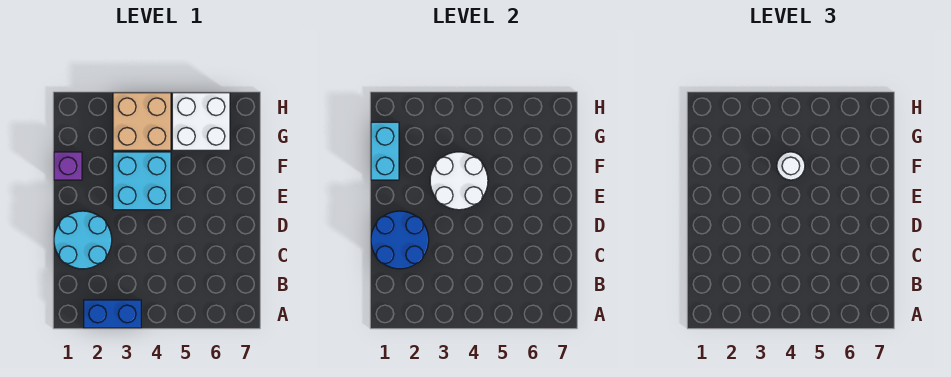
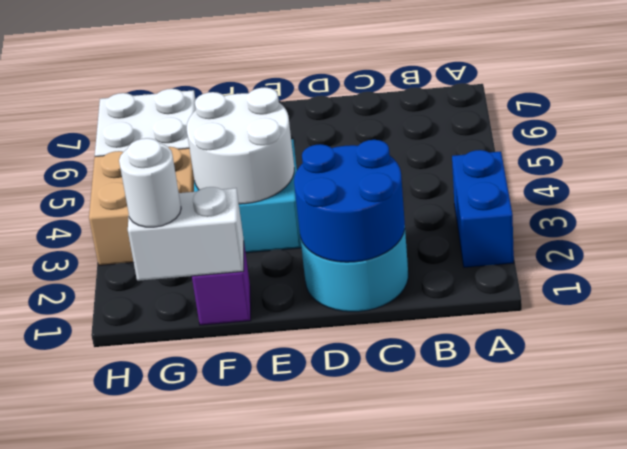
cyan brick F1:G1 level 2 -> white brick F1:G1 level 2
white round brick F4 level 3 -> white round brick G1 level 3

